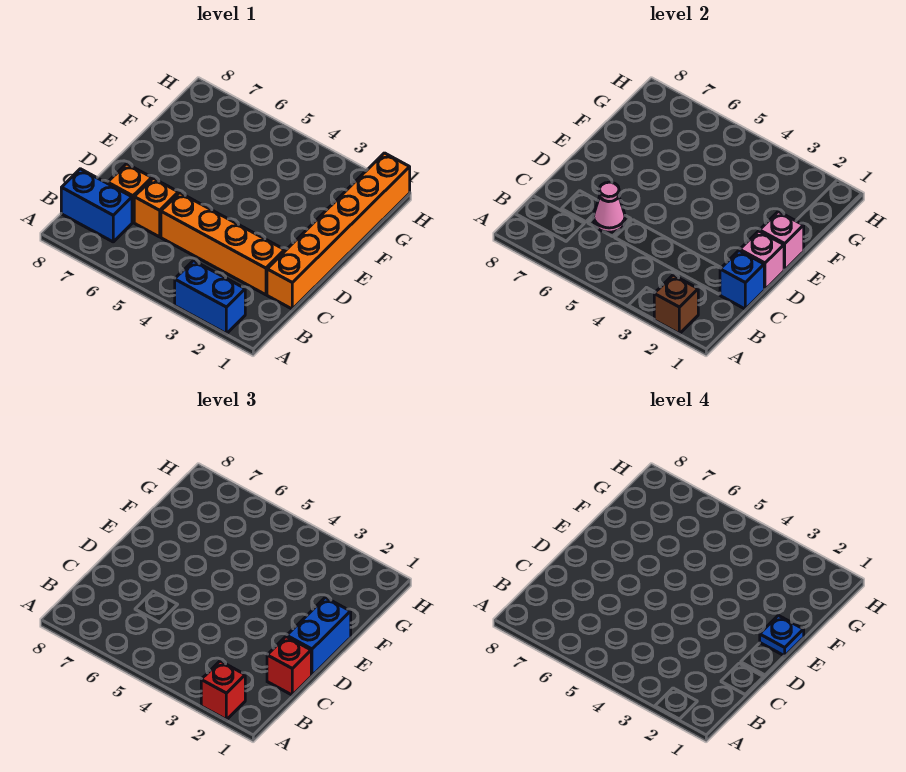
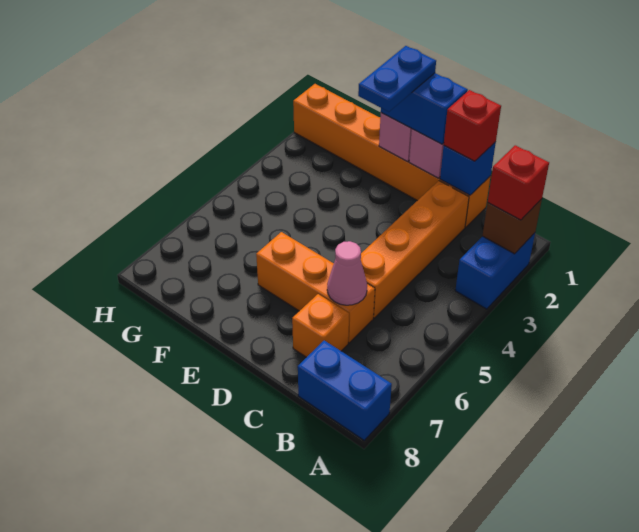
blue brick B7:B8 level 1 -> blue brick A8:B8 level 1
orange brick C6 level 1 -> orange brick C6:E6 level 1
blue plate E1 level 4 -> blue plate E1:E2 level 4

